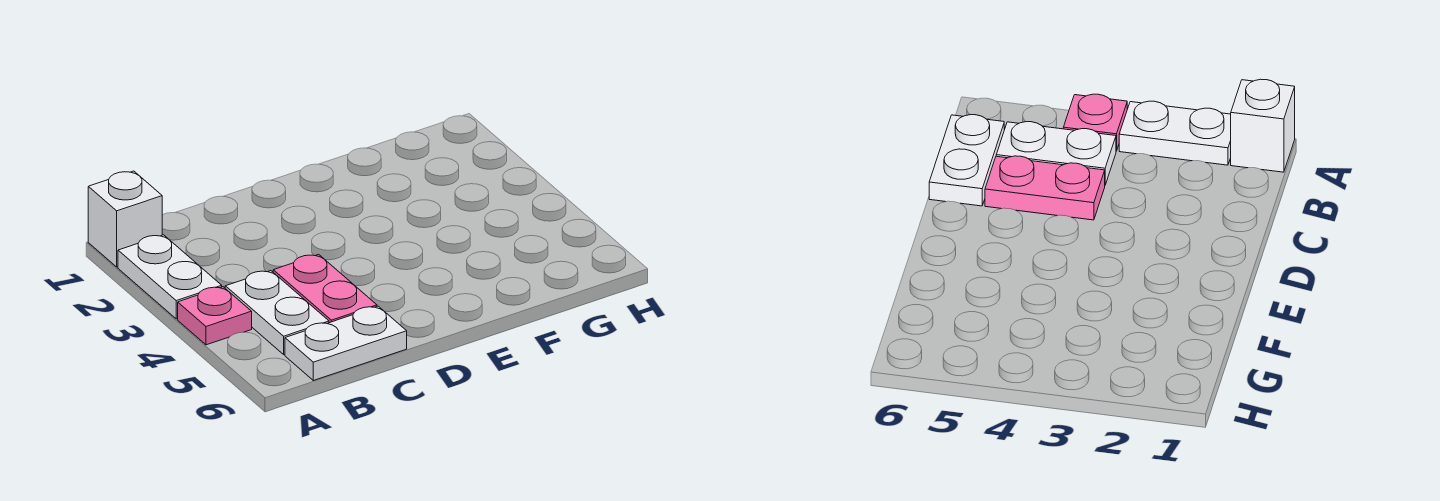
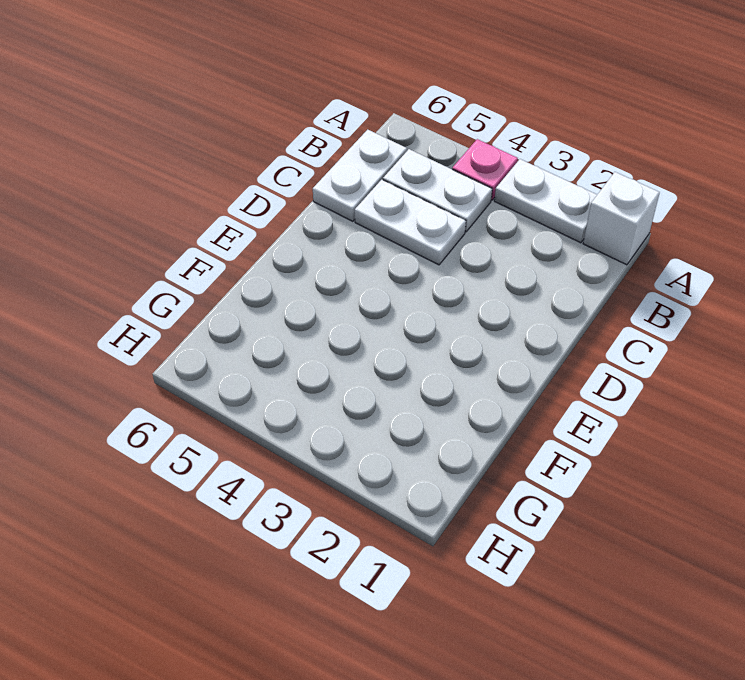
pink plate C4:C5 level 1 -> white plate C4:C5 level 1

